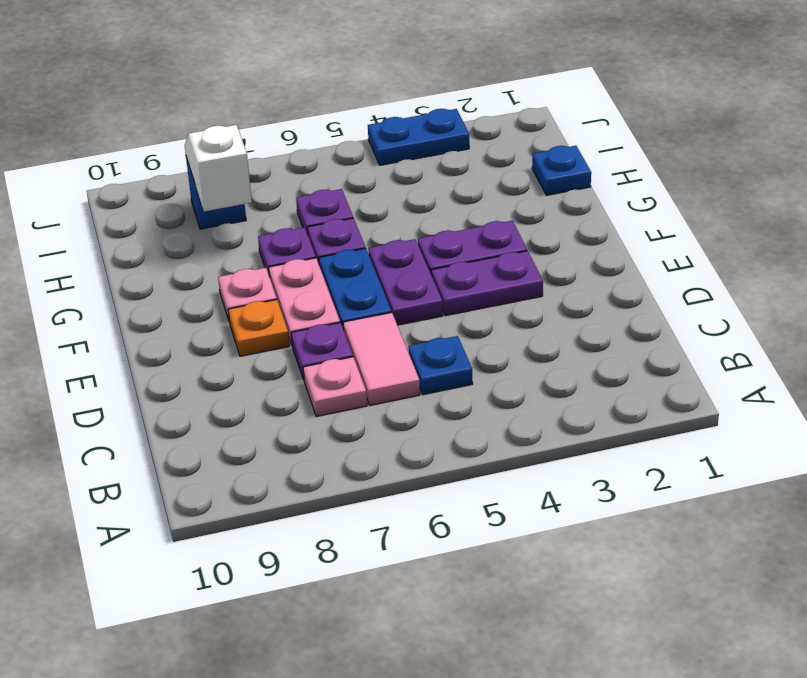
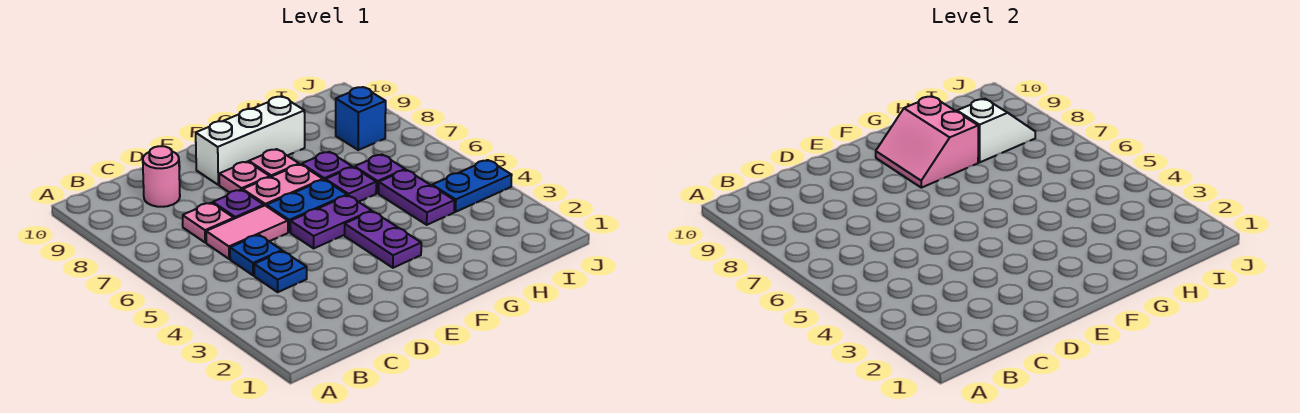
none -> pink round brick C9 level 1
purple plate E3:E4 level 1 -> purple plate H4:H5 level 1
orange plate E8 level 1 -> pink plate E8 level 1
none -> white brick E9:G9 level 1
none -> pink slope F8:G9 level 2 top G
blue plate H1 level 1 -> blue plate C4 level 1
blue plate J3:J4 level 1 -> blue plate I4:J4 level 1

